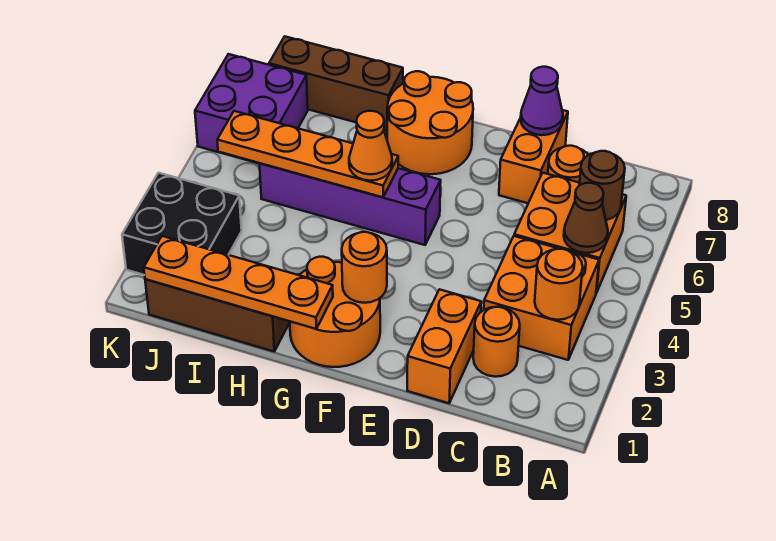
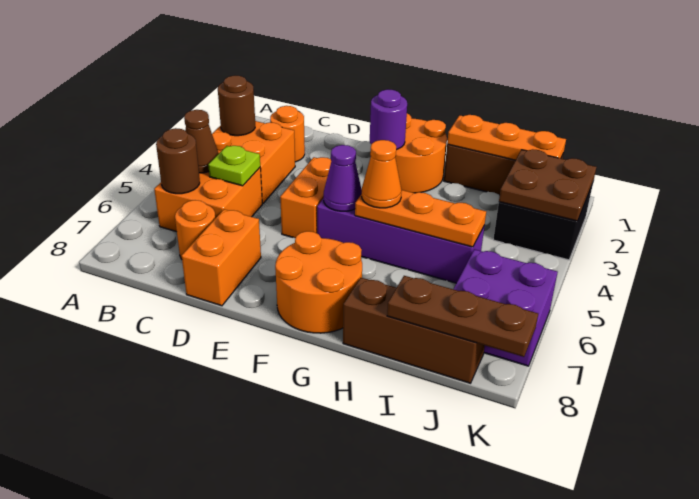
orange round brick B3 level 2 -> brown round brick B3 level 2
none -> lime plate C5 level 2
orange brick D1:D2 level 1 -> orange brick E4:E5 level 1
purple cone D8 level 2 -> purple cone F5 level 2
orange round brick F2 level 2 -> purple round brick F2 level 2
orange plate G1:J1 level 2 -> orange plate H1:J1 level 2
orange plate G5:J5 level 2 -> orange plate G5:I5 level 2
none -> brown plate I8:K8 level 2
none -> brown plate J2:K3 level 2

